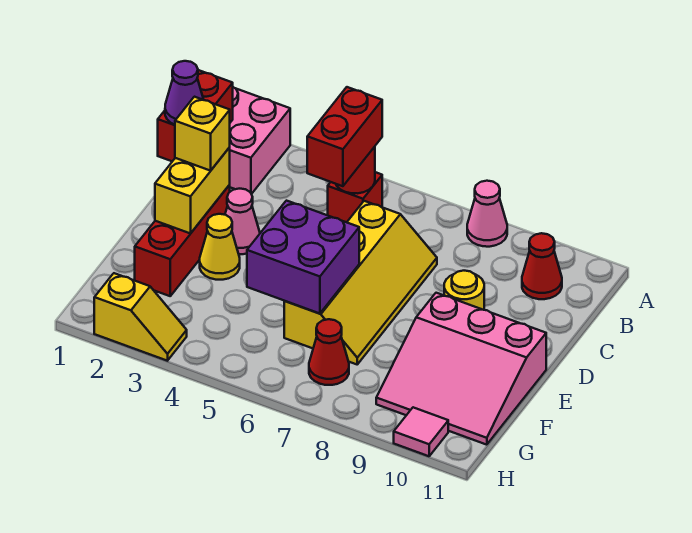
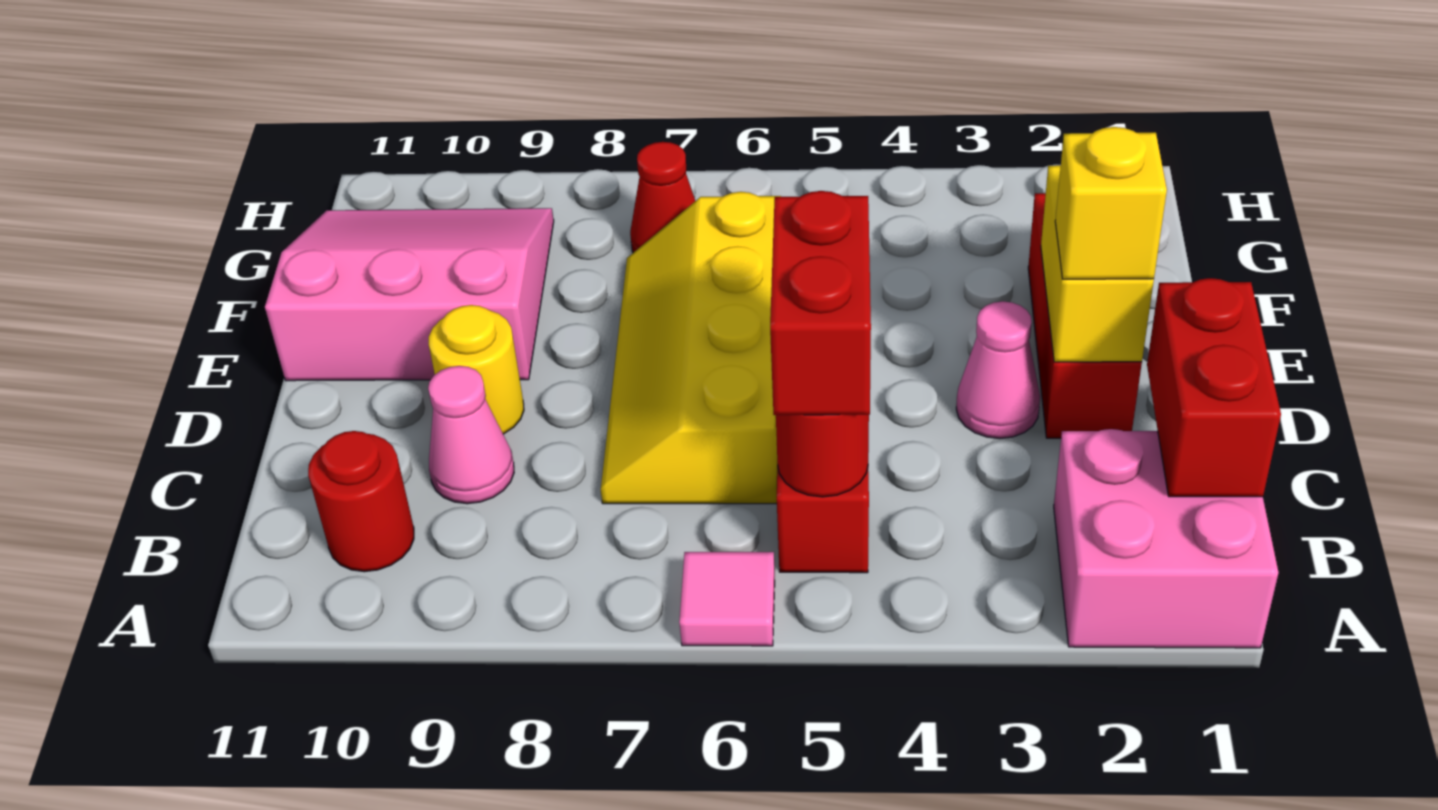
pink cone A8 level 1 -> pink cone C9 level 1
red cone B10 level 1 -> red round brick B10 level 1
purple cone C1 level 3 -> none
yellow cone E3 level 1 -> none
purple brick E5:F6 level 2 -> none
yellow slope H2:H3 level 1 top 2 -> none
pink tile H10 level 1 -> pink tile A6 level 1

